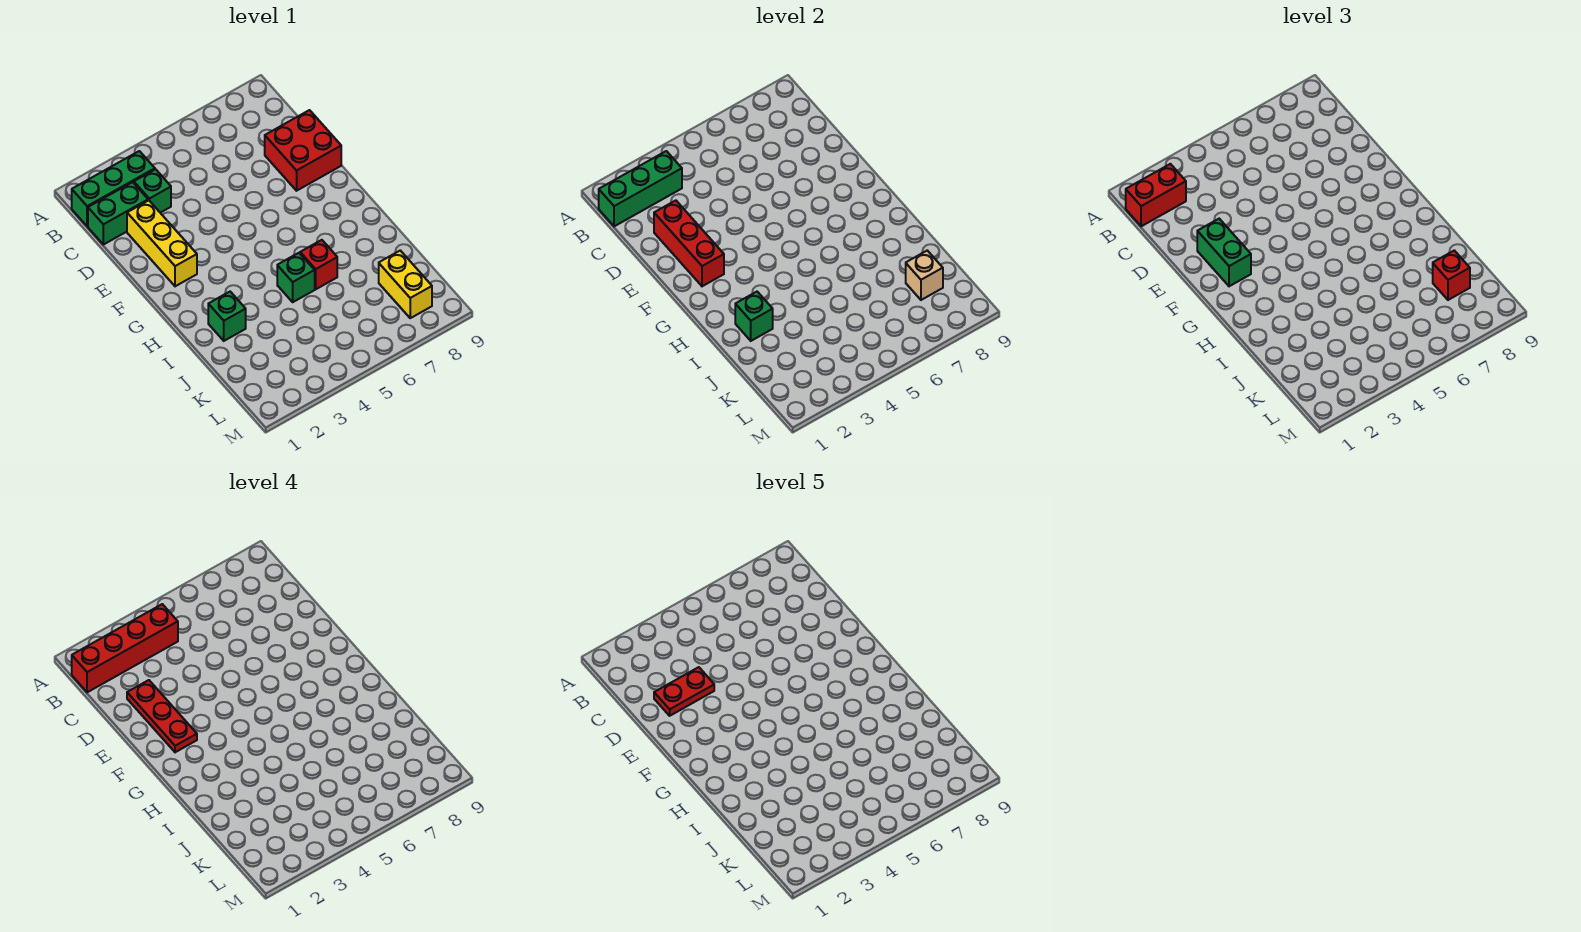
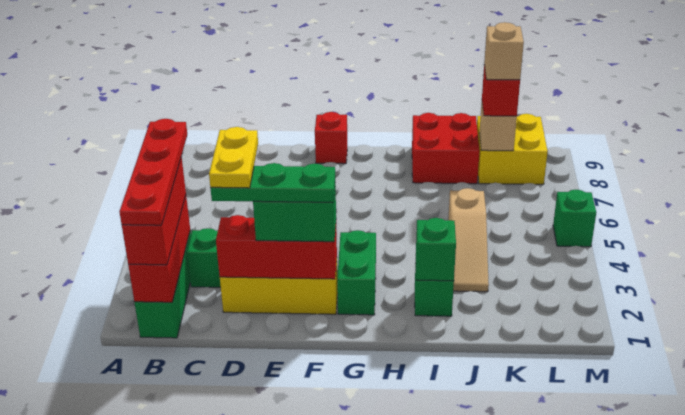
green brick B1:B3 level 2 -> red brick B1:B3 level 2
red brick B1:B2 level 3 -> red brick B1:B3 level 3
red brick B1:B4 level 4 -> red plate B1:B4 level 4
green brick C1:C2 level 1 -> green brick G2:G3 level 1
red plate D2:F2 level 4 -> green plate D2:F2 level 4
red plate D2:D3 level 5 -> yellow plate D2:D3 level 5
red brick D8:E9 level 1 -> red brick I8:J9 level 1
green brick I5 level 1 -> green brick M5 level 1
red brick I6 level 1 -> red brick F9 level 1
none -> tan slope J3:J5 level 1 top 5
yellow brick K8:L8 level 1 -> yellow brick K8:L9 level 1
none -> tan brick K8 level 4

